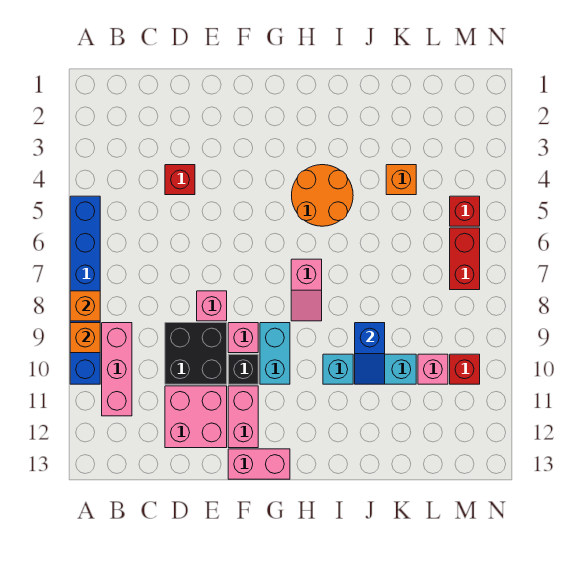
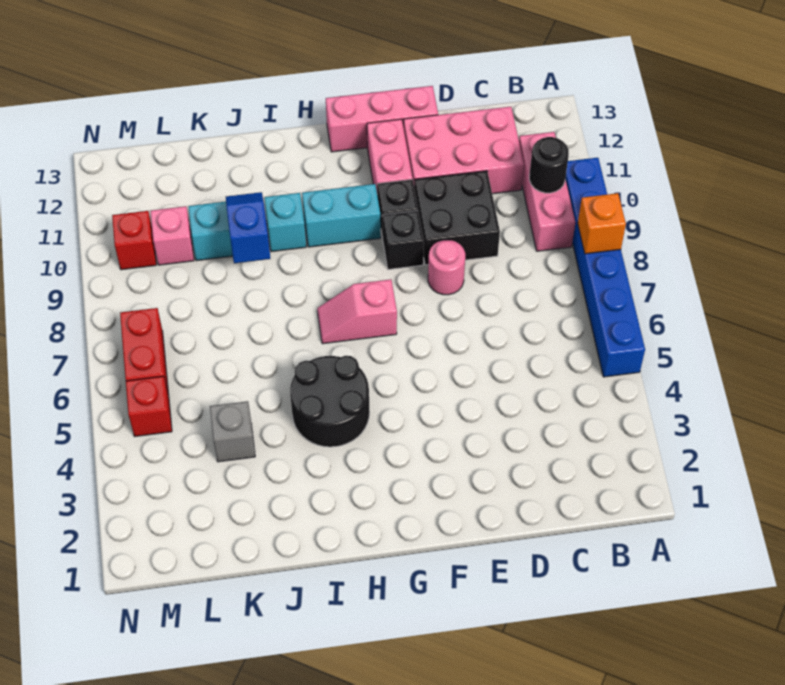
orange brick A9 level 2 -> none
none -> black round brick B10 level 2
red brick D4 level 1 -> none
pink brick D11:E12 level 1 -> pink brick C11:E12 level 1
pink brick E8 level 1 -> pink round brick E8 level 1
pink brick F9 level 1 -> black brick F9 level 1
pink brick F13:G13 level 1 -> pink brick E13:G13 level 1
cyan brick G9:G10 level 1 -> cyan brick G10:H10 level 1
orange round brick H4:I5 level 1 -> black round brick H4:I5 level 1
pink slope H7:H8 level 1 top 7 -> pink slope G7:H7 level 1 top G
orange brick K4 level 1 -> grey brick K4 level 1

